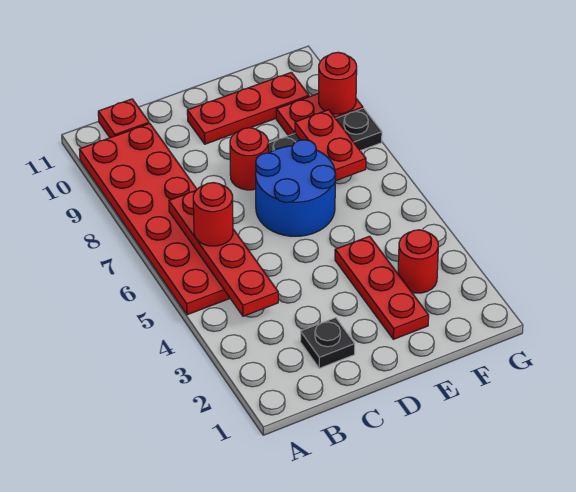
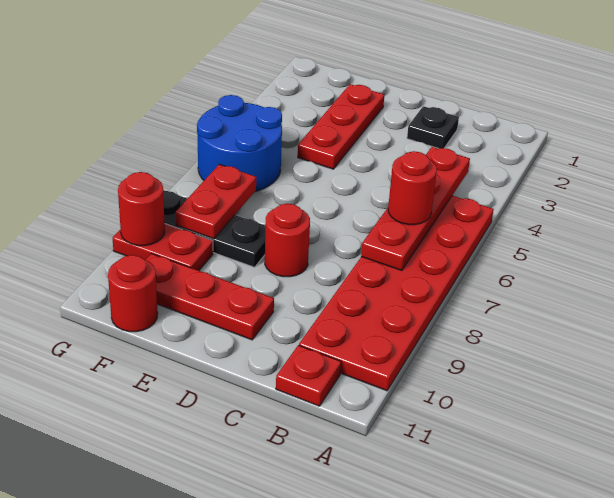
blue round brick D6:E7 level 1 -> blue round brick F5:G6 level 1
red round brick F3 level 1 -> red round brick F11 level 1

